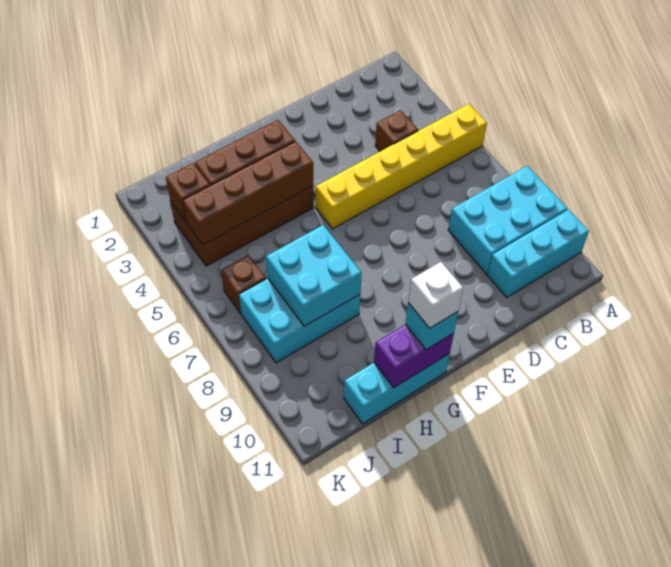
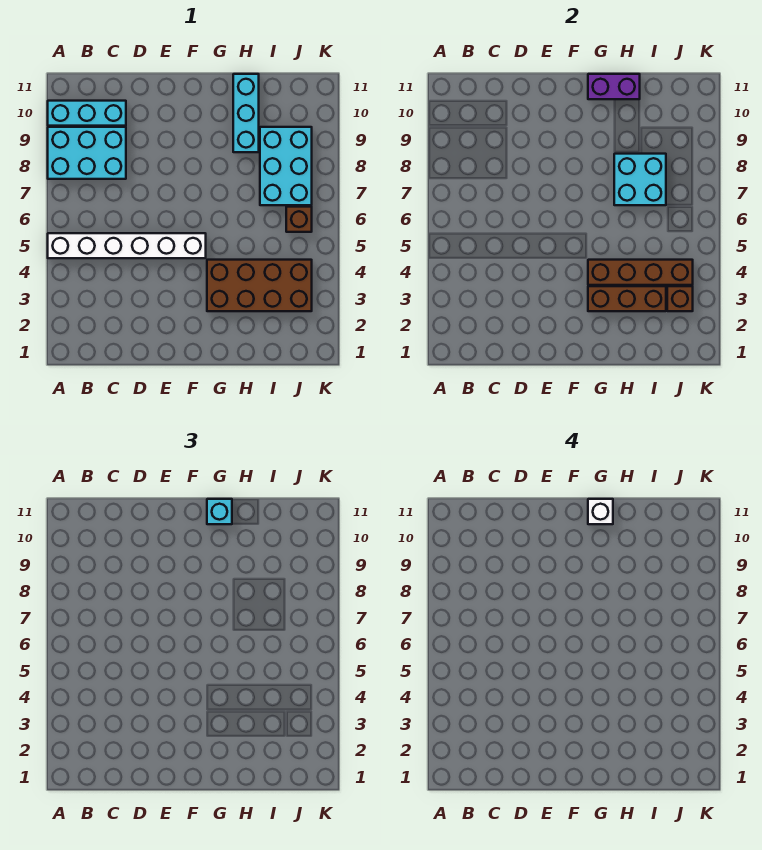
yellow brick A5:F5 level 1 -> white brick A5:F5 level 1
brown brick C4 level 1 -> none
cyan brick G11:I11 level 1 -> cyan brick H9:H11 level 1
cyan brick H7:J8 level 1 -> cyan brick I7:J9 level 1

